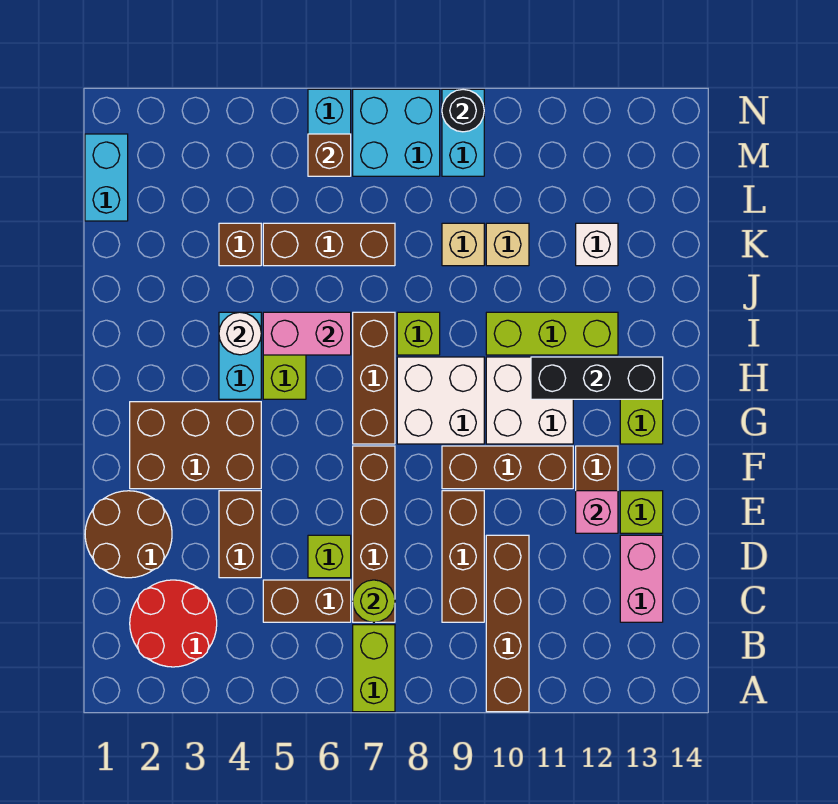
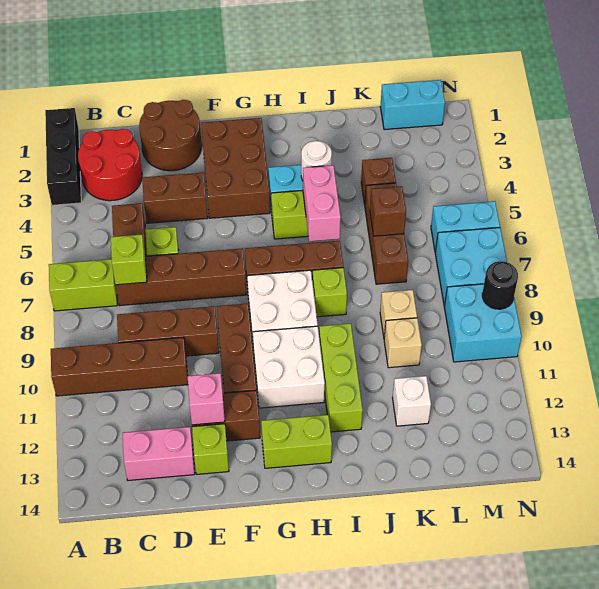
lime round brick C7 level 2 -> lime brick C7 level 2
black brick H11:H13 level 2 -> black brick A1:A3 level 1
brown brick M6 level 2 -> brown brick K6 level 2
cyan brick M9:N9 level 1 -> cyan brick M9:N10 level 1

